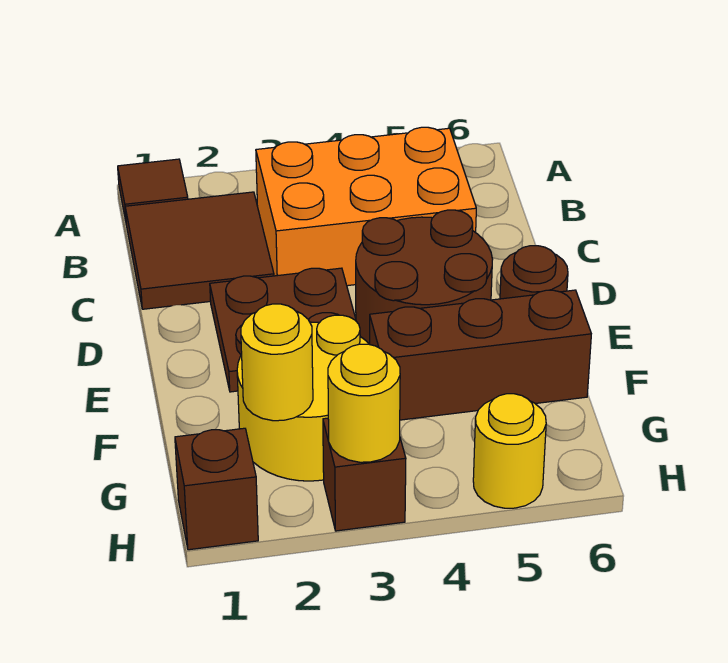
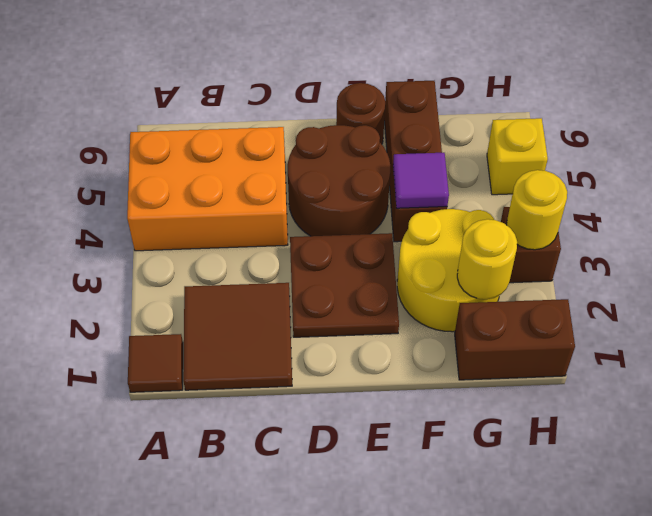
orange brick B3:C5 level 1 -> orange brick A4:C5 level 1
none -> purple tile F4 level 2
brown brick H1 level 1 -> brown brick G1:H1 level 1
yellow round brick H5 level 1 -> yellow brick H5 level 1

